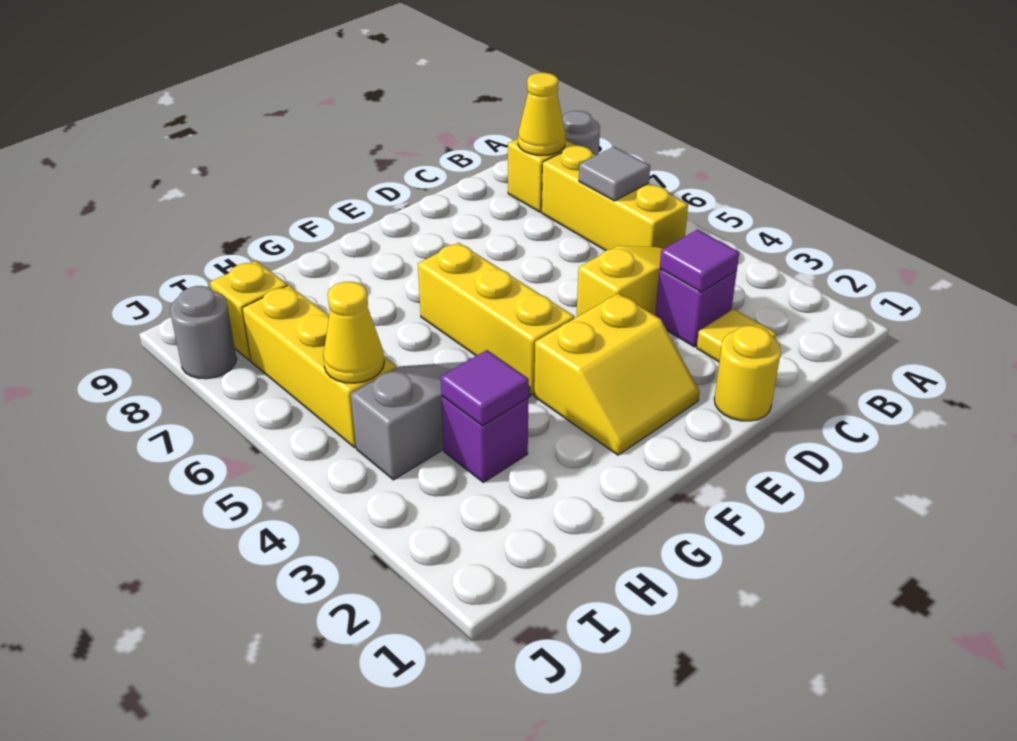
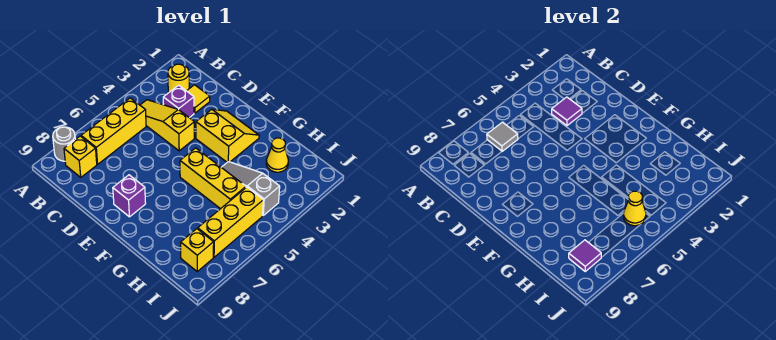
yellow cone B8 level 2 -> yellow cone H2 level 1
yellow round brick D1 level 1 -> yellow round brick B2 level 1
yellow brick F4:F6 level 1 -> yellow brick F5:H5 level 1
purple brick H3 level 1 -> purple brick E8 level 1
purple tile H3 level 2 -> purple tile I8 level 2
grey round brick J8 level 1 -> none

